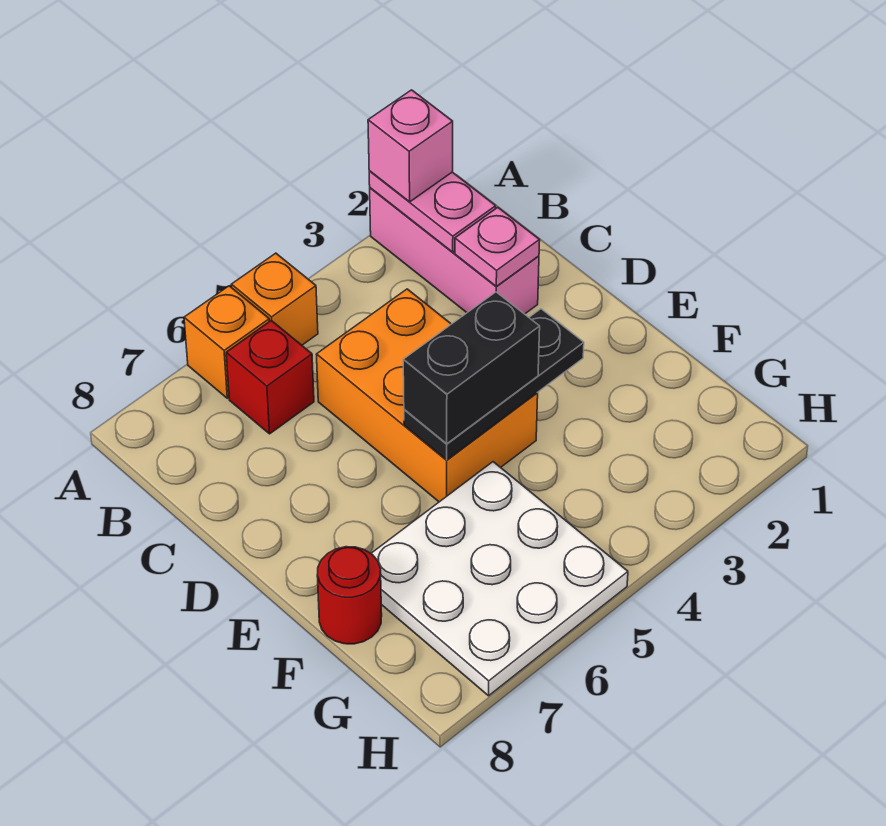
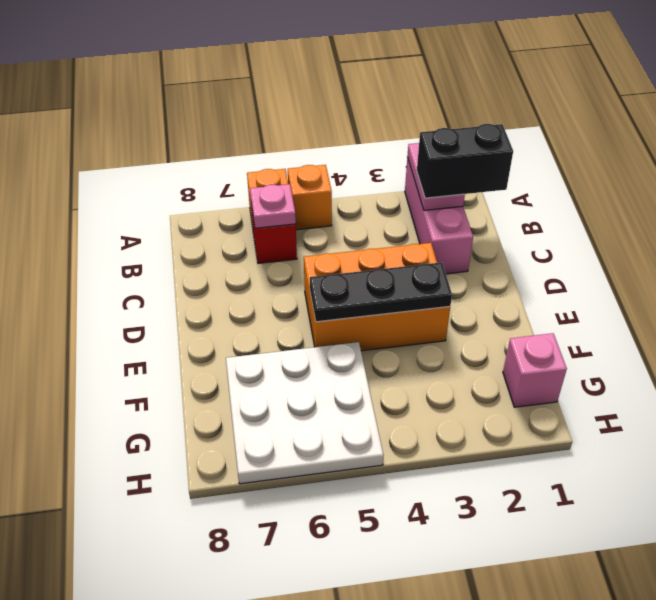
pink brick A2 level 3 -> pink brick G1 level 1
pink plate C2 level 2 -> pink plate B6 level 2
orange brick C4:E5 level 1 -> orange brick D3:E5 level 1
black brick E4:E5 level 3 -> black brick B1:B2 level 3
red round brick F8 level 1 -> none

